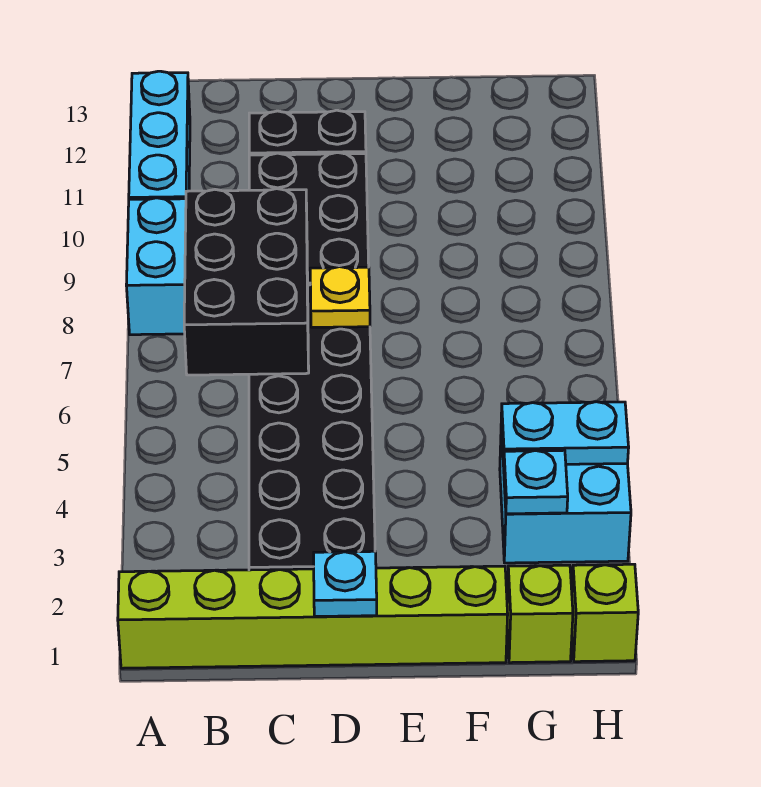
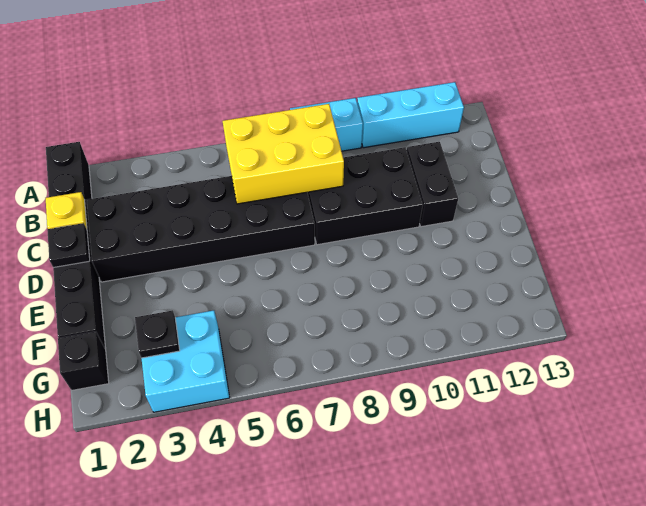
lime brick A1:F1 level 1 -> black brick A1:F1 level 1
black brick B6:C8 level 2 -> yellow brick B6:C8 level 2
cyan plate D1 level 2 -> black plate D1 level 2
yellow plate D7 level 2 -> yellow plate C1 level 2
lime brick G1 level 1 -> black brick G1 level 1
cyan plate G3 level 2 -> black plate G3 level 2
cyan plate G4:H4 level 2 -> none
lime brick H1 level 1 -> none

